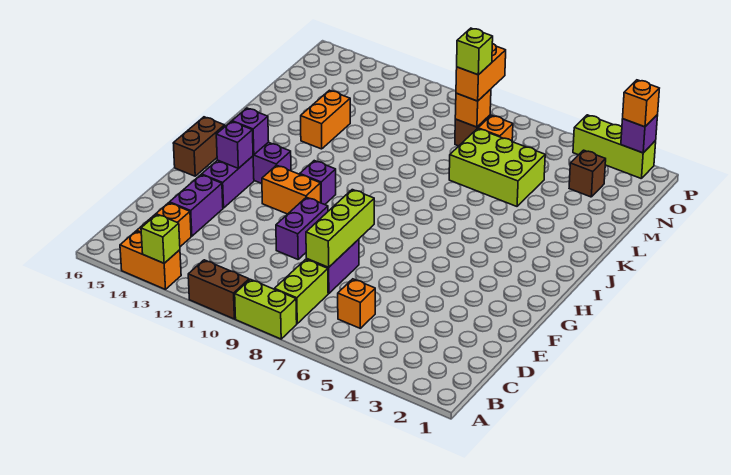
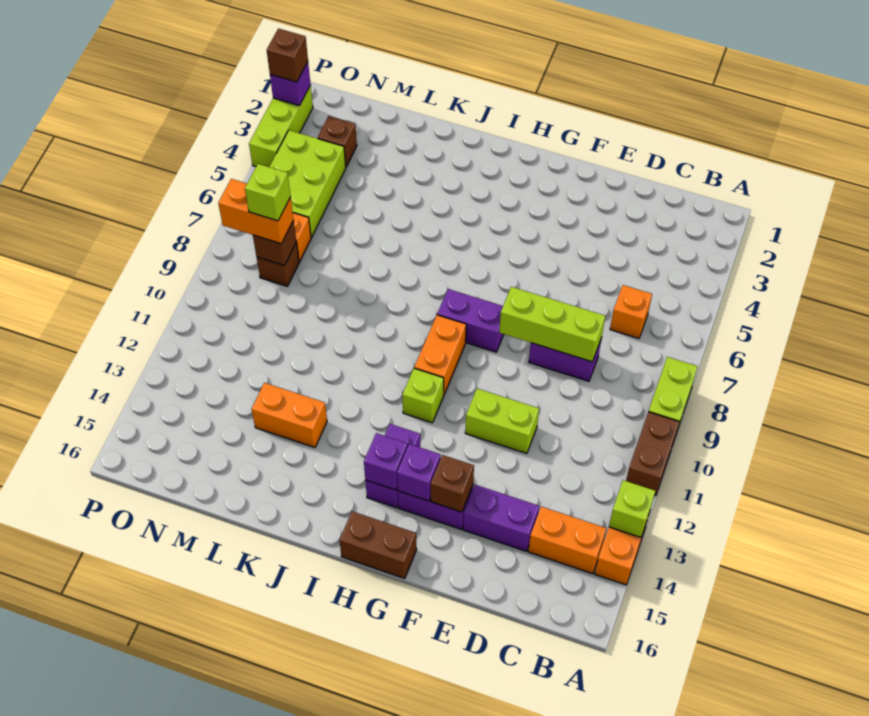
lime brick B8:C8 level 1 -> lime brick E11:F11 level 1
purple brick E10:F10 level 1 -> purple brick G8:H8 level 1
none -> brown brick F14 level 2
orange brick G11:G12 level 1 -> orange brick H9:H10 level 1
purple brick H11 level 1 -> lime brick H11 level 1
lime brick L5:M7 level 1 -> lime brick N4:O6 level 1
orange brick N8 level 2 -> brown brick N8 level 2
orange brick P2 level 3 -> brown brick P2 level 3

